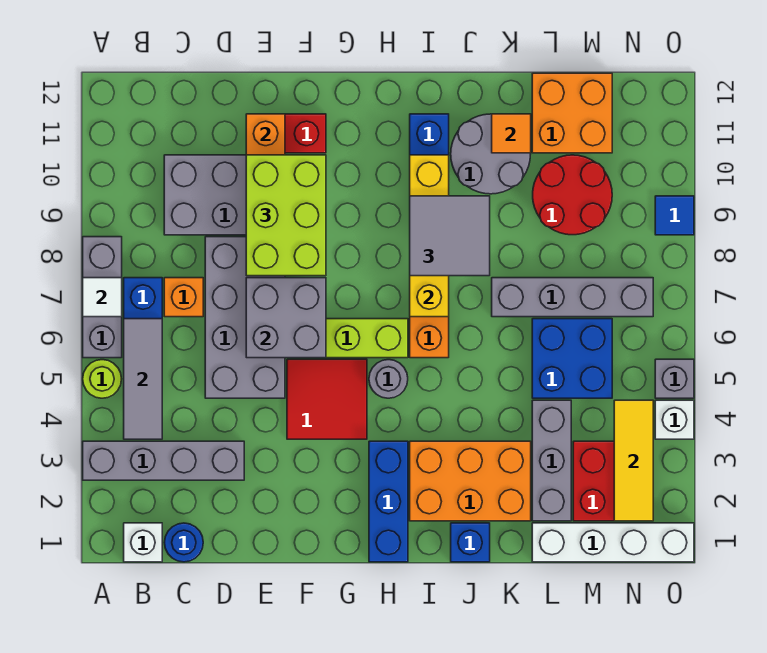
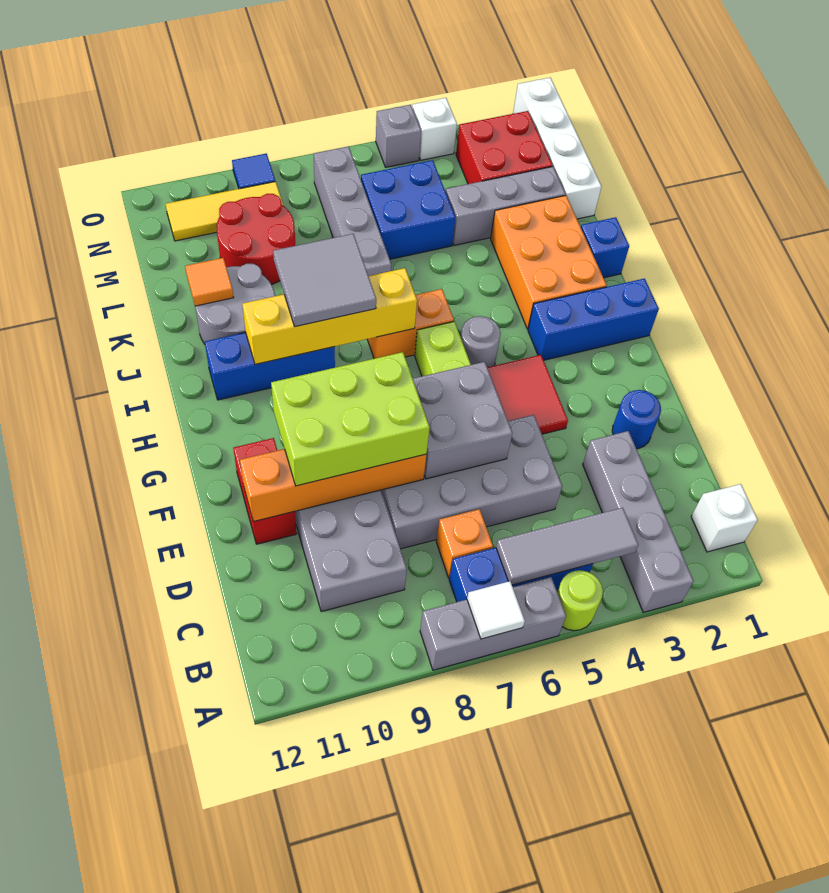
blue round brick C1 level 1 -> blue round brick E2 level 1
orange brick L11:M12 level 1 -> none
yellow tile N2:N4 level 2 -> yellow tile N9:N11 level 1

